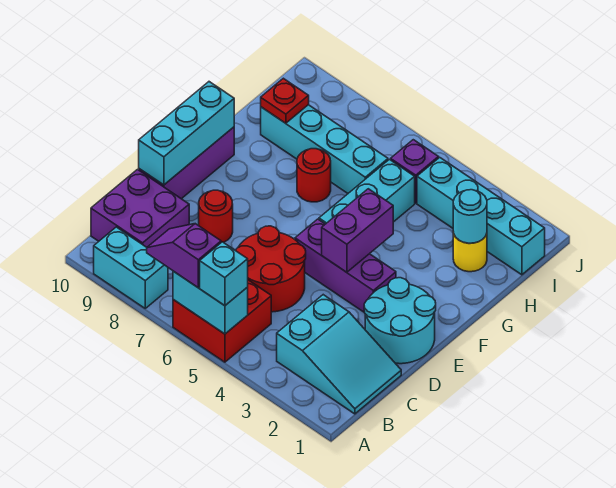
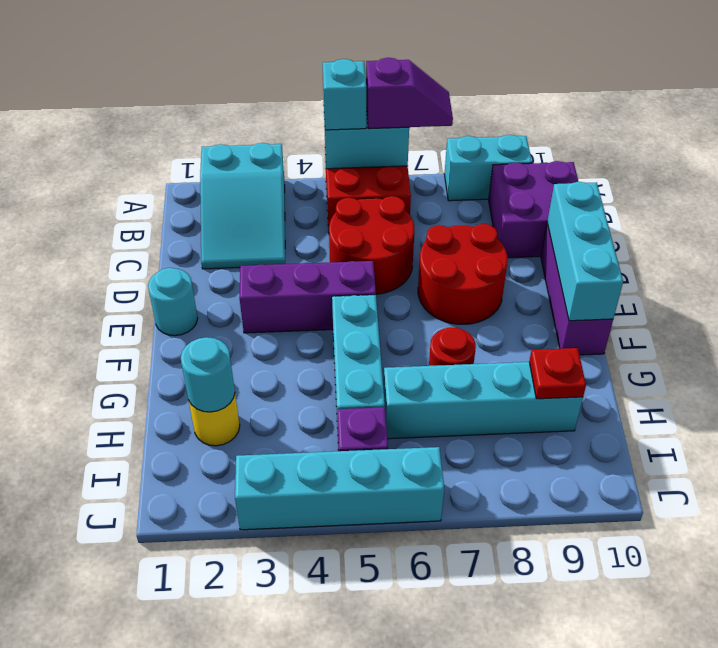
cyan slope B1:C3 level 1 top 3 -> cyan slope A2:C3 level 1 top A
cyan round brick D1:E2 level 1 -> cyan round brick E1 level 1
red round brick D8 level 1 -> red round brick D7:E8 level 1
purple brick E4:F4 level 2 -> none
cyan brick I1:I4 level 1 -> cyan brick J3:J6 level 1

